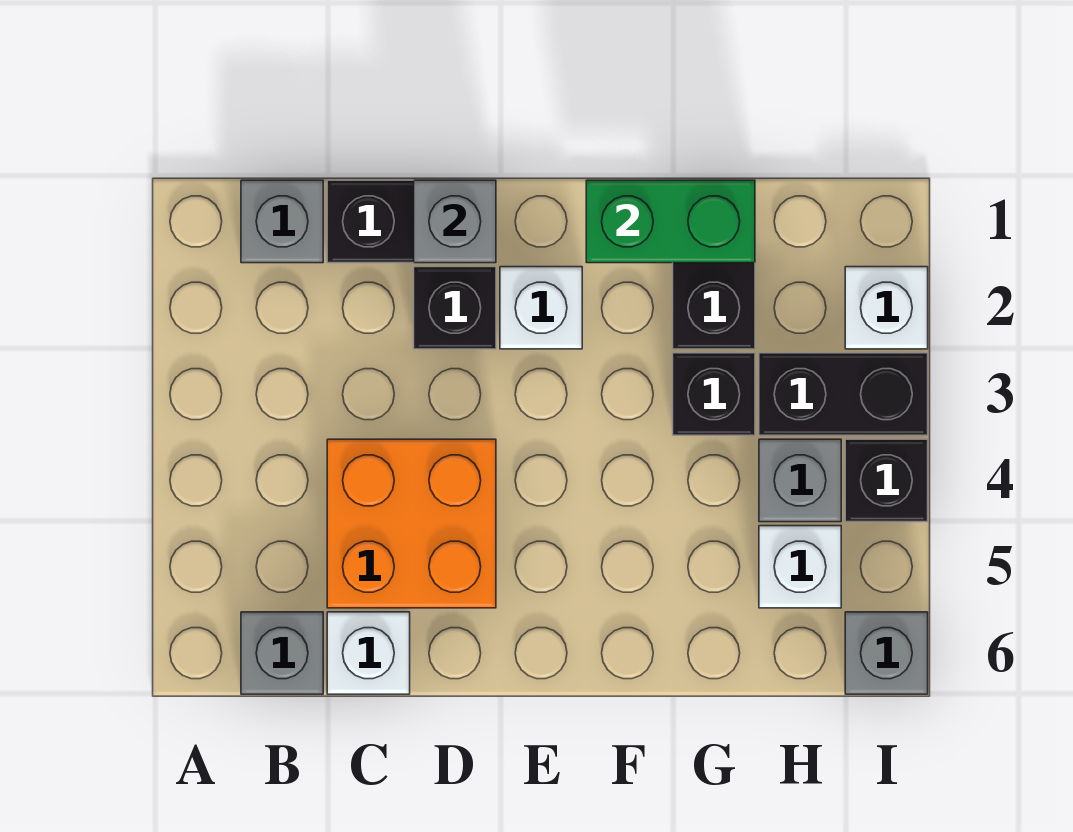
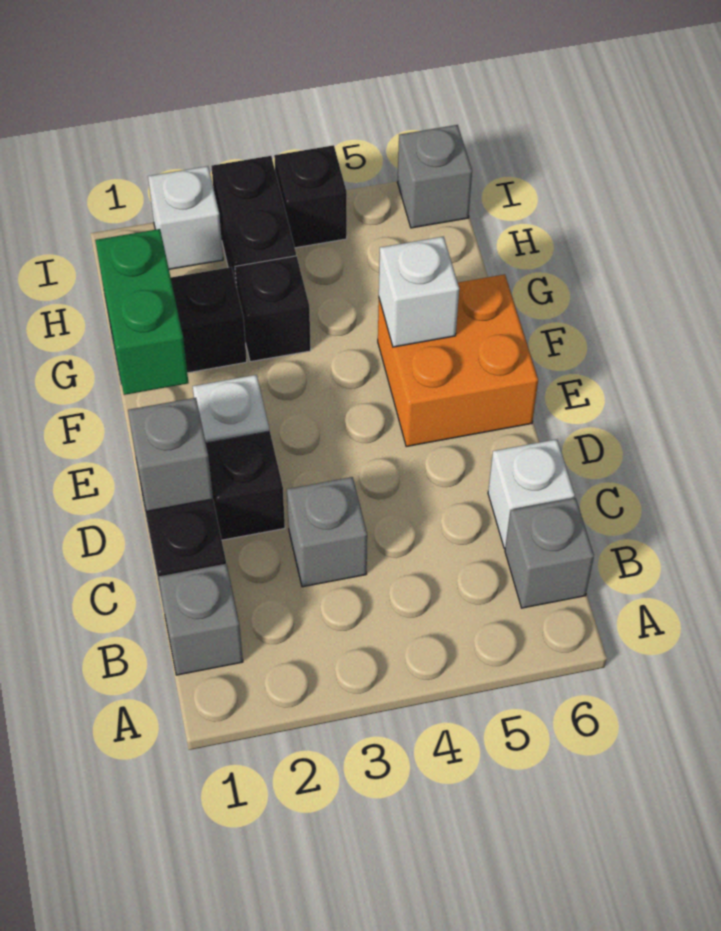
orange brick C4:D5 level 1 -> orange brick E5:F6 level 1
grey brick H4 level 1 -> grey brick C3 level 1
white brick H5 level 1 -> white brick F5 level 2

